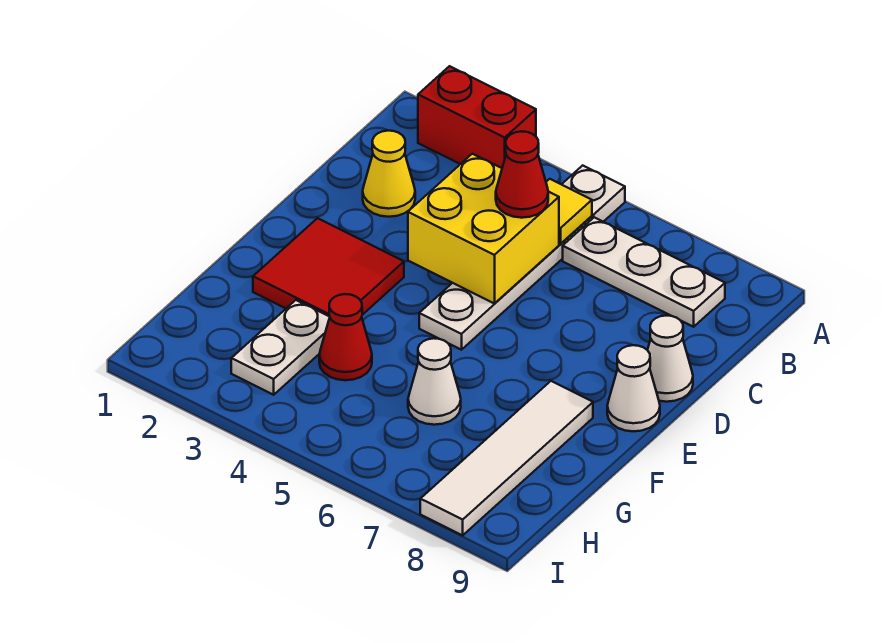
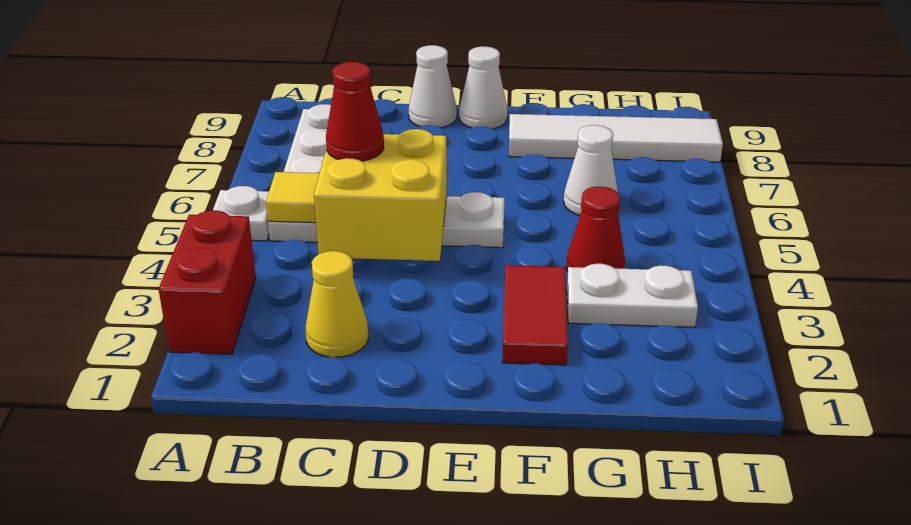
red tile E2:F3 level 1 -> red tile F2:F3 level 1

